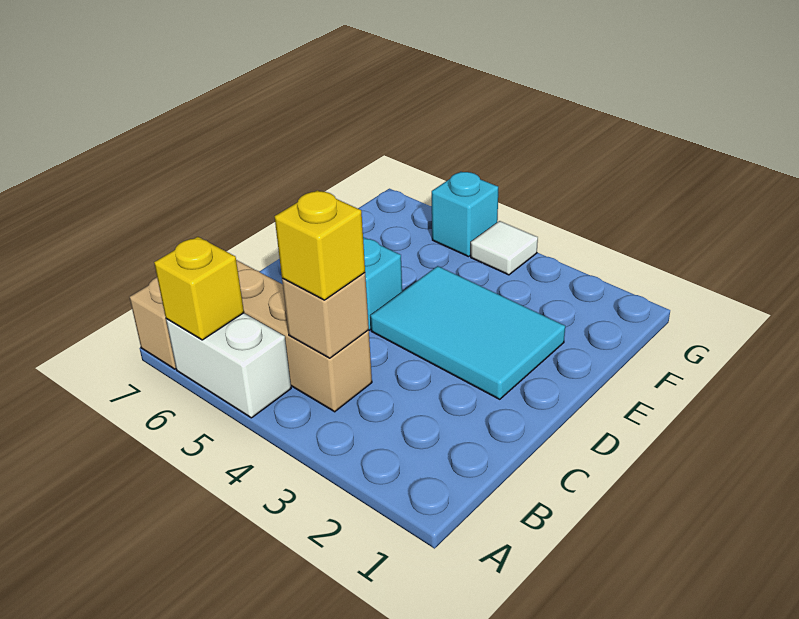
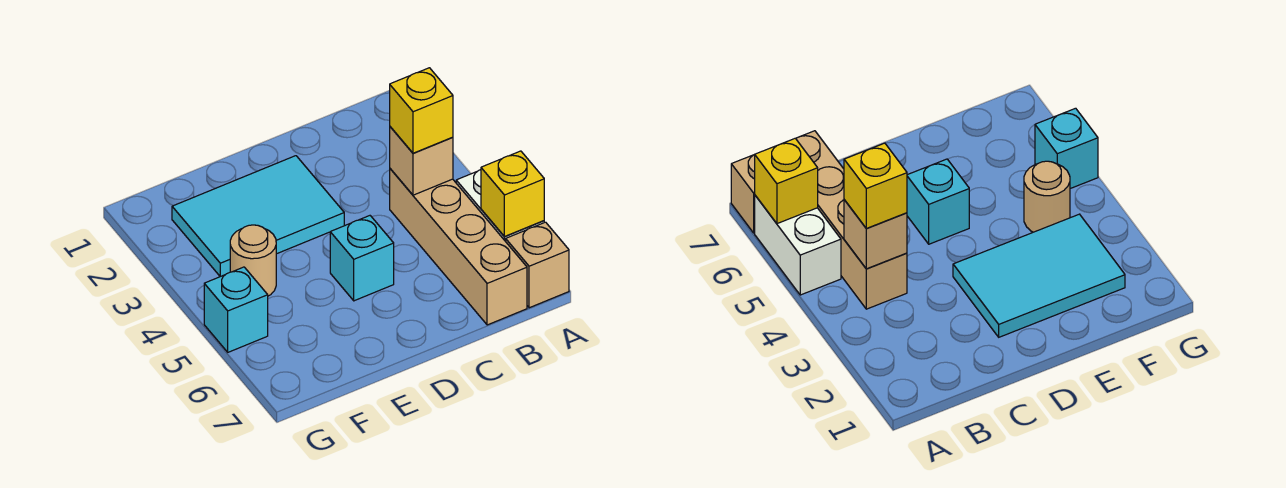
cyan tile D2:E4 level 1 -> cyan tile D2:F3 level 1
none -> tan round brick F4 level 1
white tile G4 level 1 -> none

